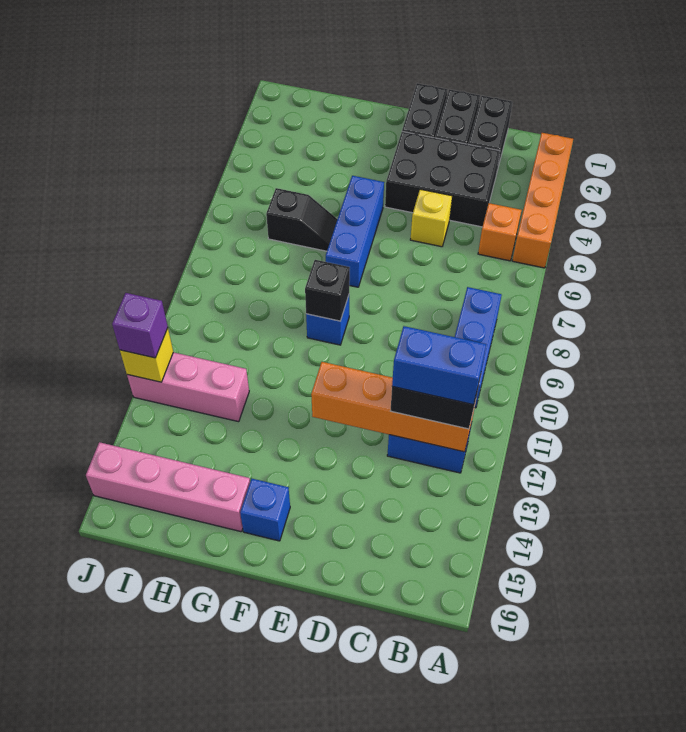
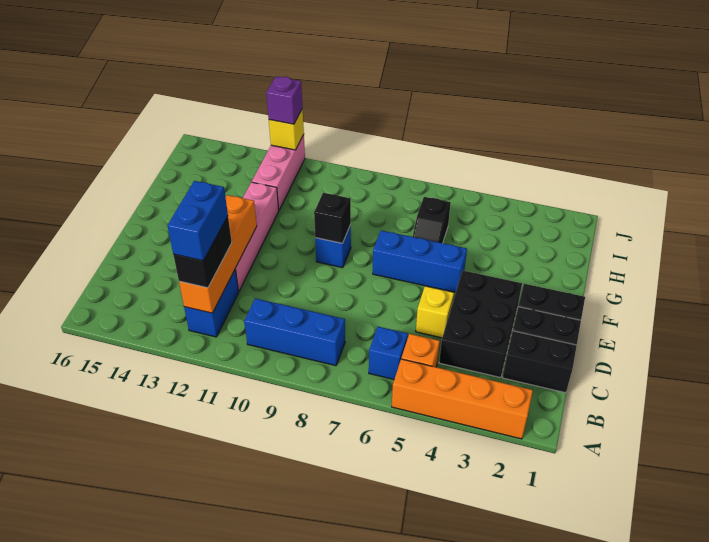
blue brick F15 level 1 -> blue brick B6 level 1
pink brick G15:J15 level 1 -> pink brick D12:G12 level 1

